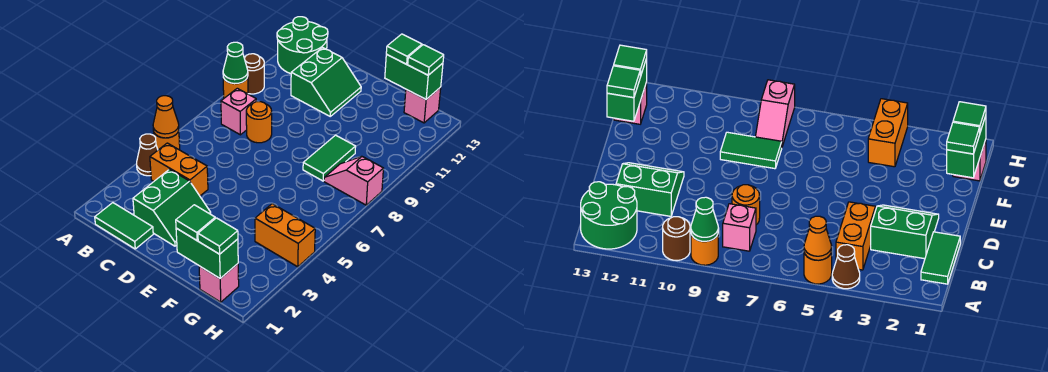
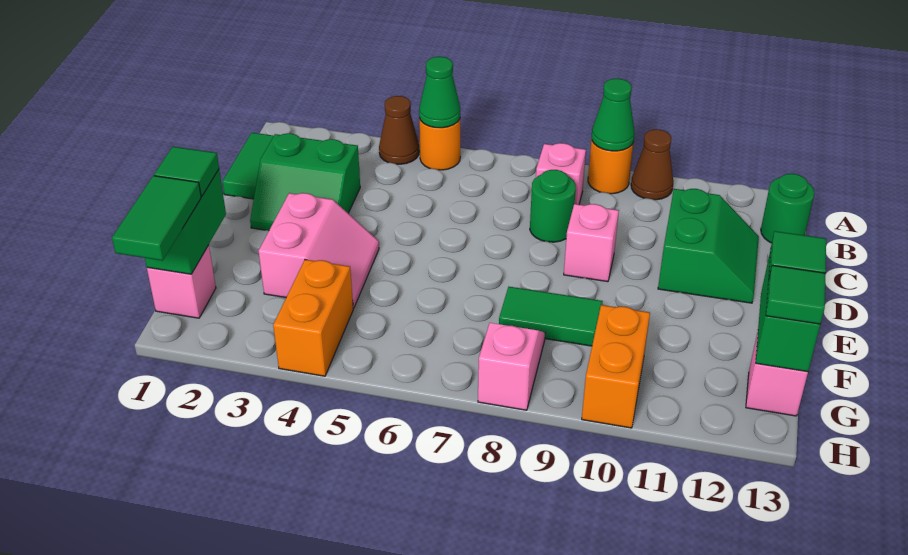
orange cone A5 level 2 -> green cone A5 level 2
brown round brick A10 level 1 -> brown cone A10 level 1
green round brick A12:B13 level 1 -> green round brick B13 level 1
orange brick B4:C4 level 1 -> orange brick G10:H10 level 1
orange round brick C8 level 1 -> green round brick C8 level 1
green slope C11:D12 level 1 top C -> green slope C11:D12 level 1 top 11
none -> pink brick D9 level 1
none -> pink slope E3:F4 level 1 top 3
green tile G1 level 3 -> green tile G1:H1 level 3

